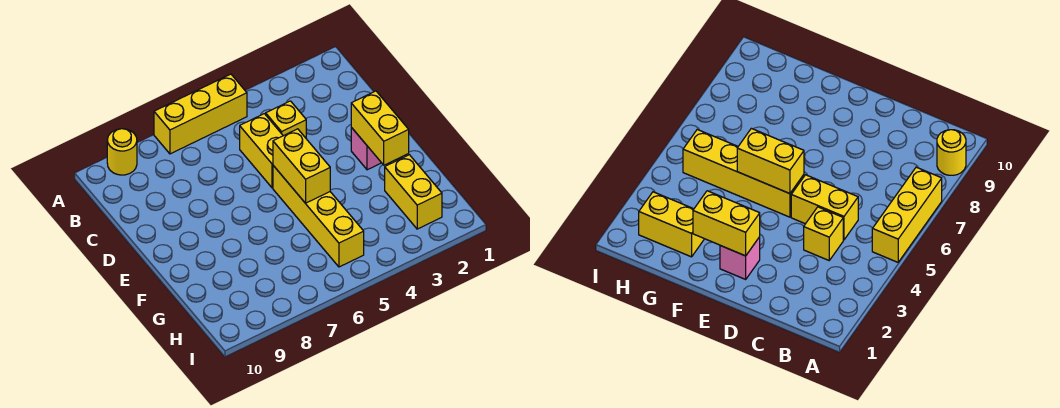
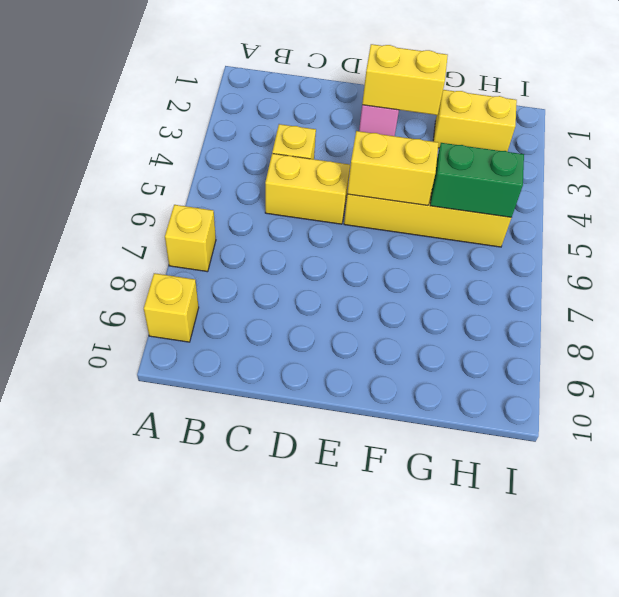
yellow brick A5:A7 level 1 -> yellow brick A7 level 1
yellow round brick A9 level 1 -> yellow brick A9 level 1
none -> green brick G5:H5 level 2

